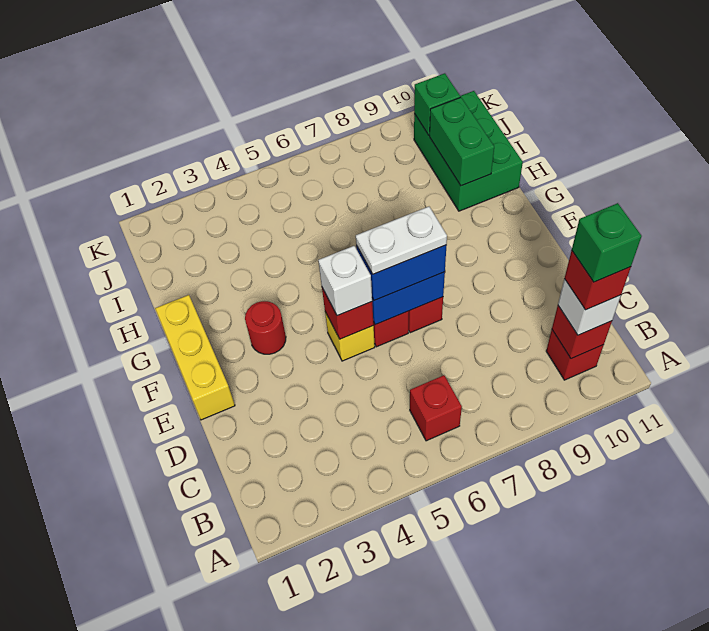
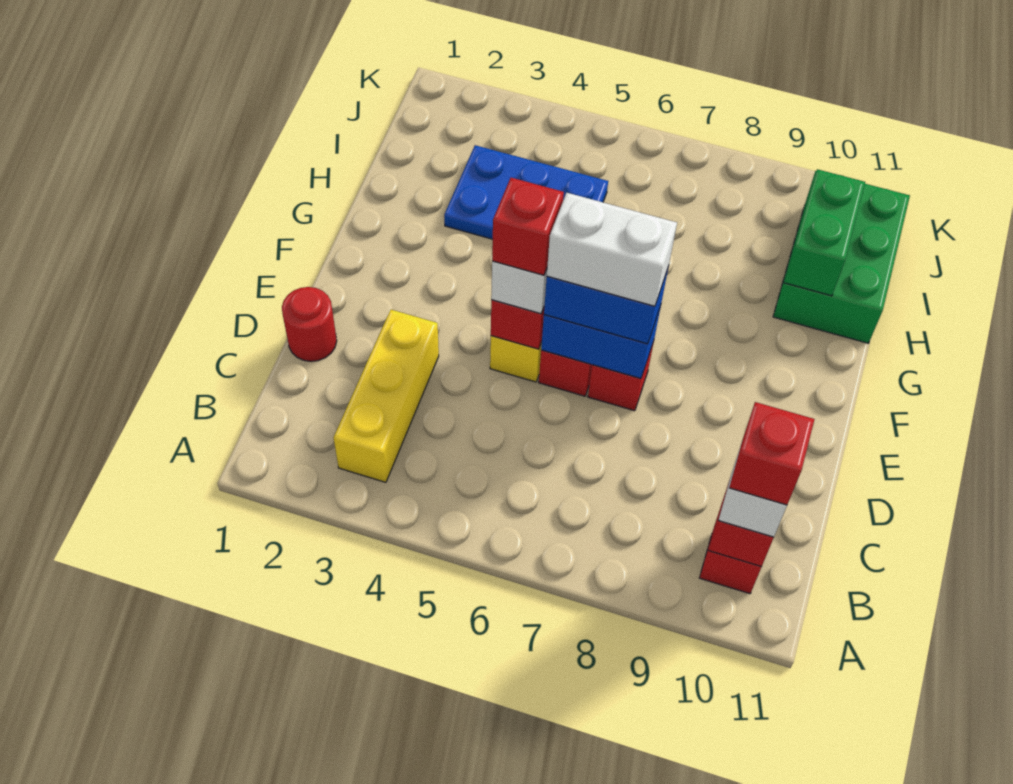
red brick B6 level 1 -> red brick E5 level 4
green brick B10 level 5 -> none
yellow brick E1:G1 level 1 -> yellow brick B3:D3 level 1
white plate E6:E7 level 4 -> white brick E6:E7 level 4
red round brick F3 level 1 -> red round brick D1 level 1
none -> blue plate H3:I5 level 1
green brick J10 level 2 -> none

